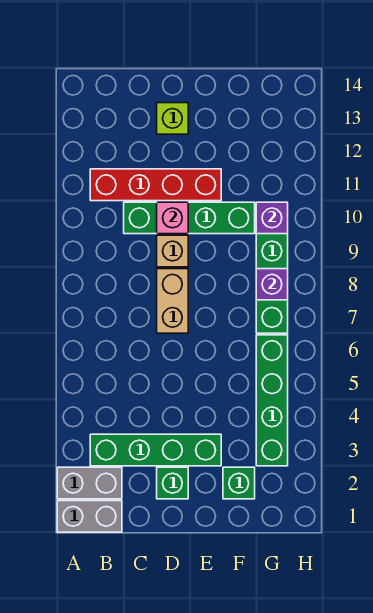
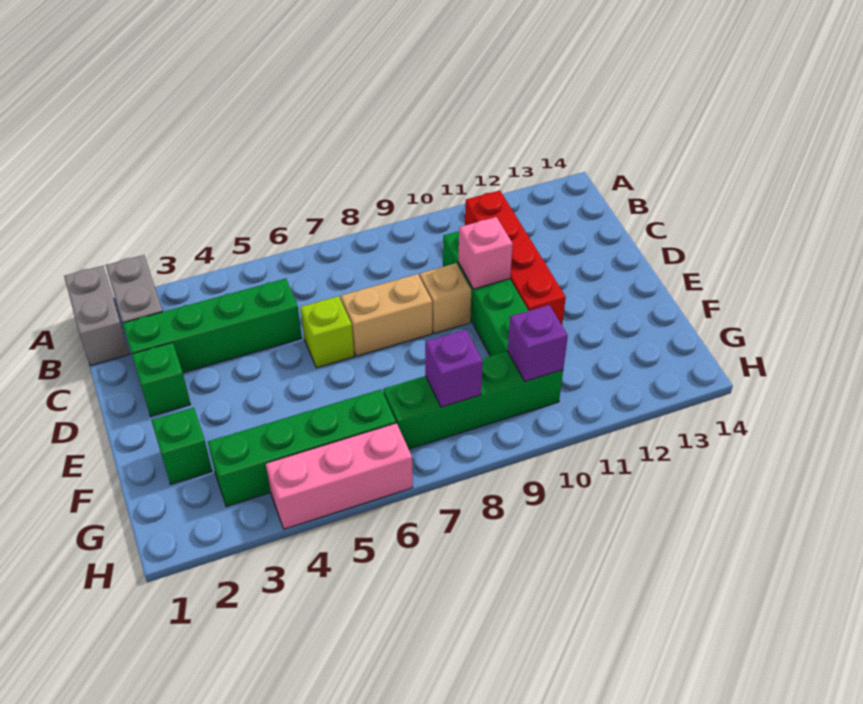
green brick B3:E3 level 1 -> green brick C2:C5 level 1
lime brick D13 level 1 -> lime brick D6 level 1
none -> pink brick H4:H6 level 1

